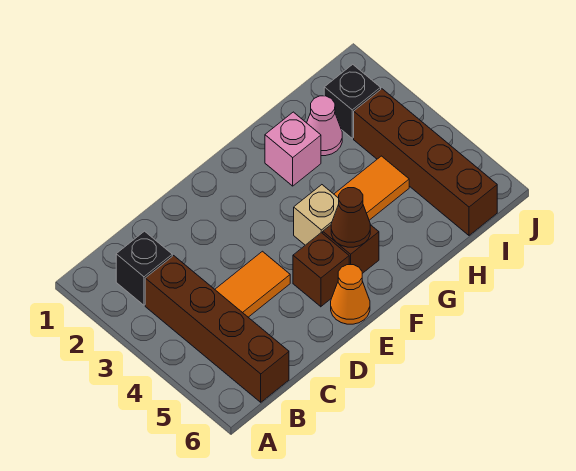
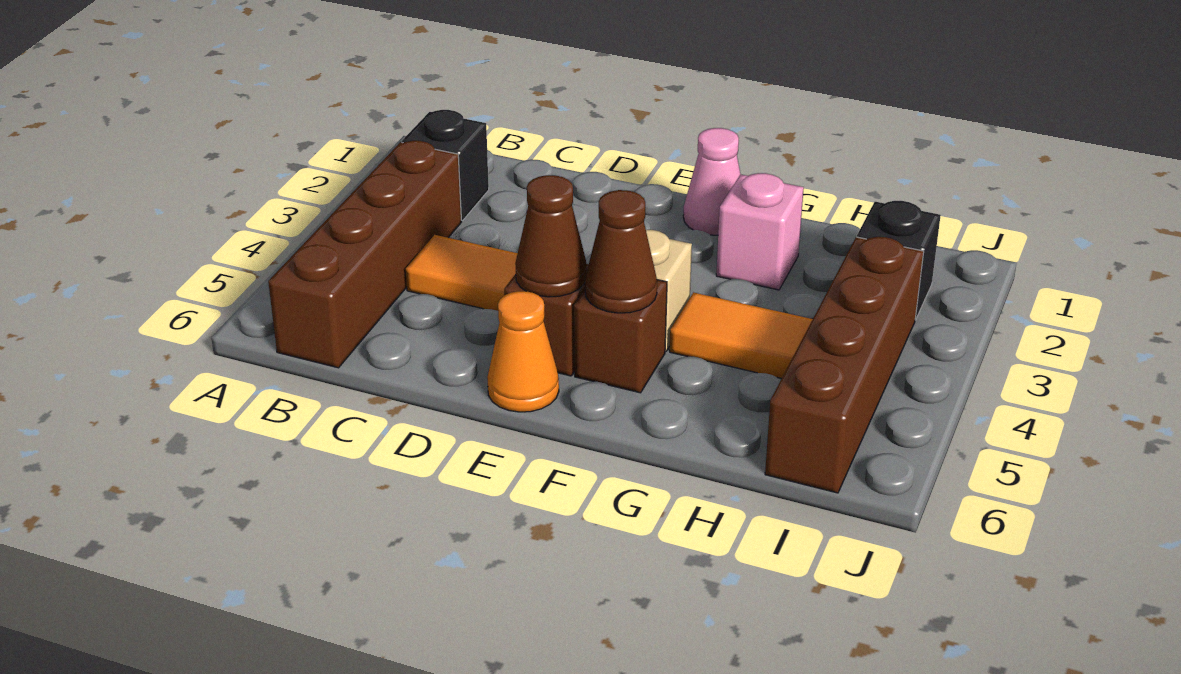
none -> brown cone E5 level 2
pink cone H2 level 1 -> pink cone F1 level 1

